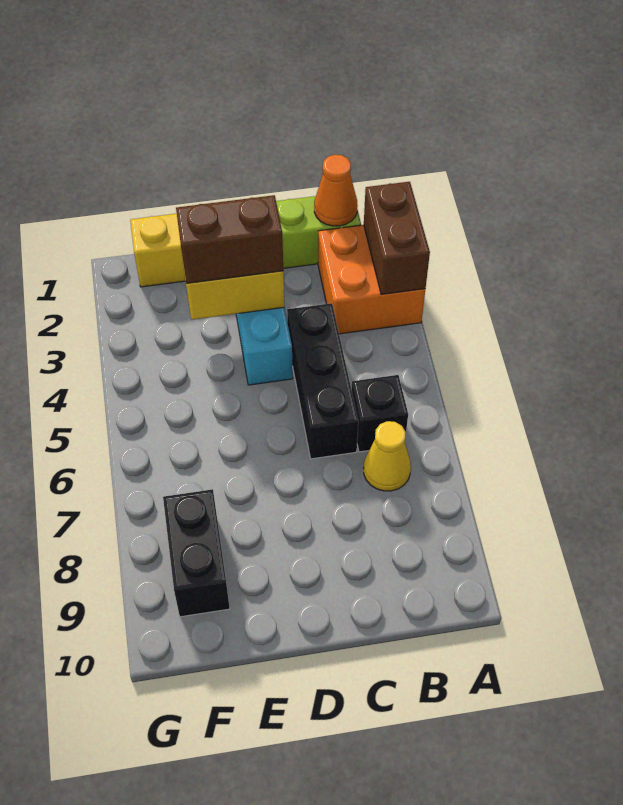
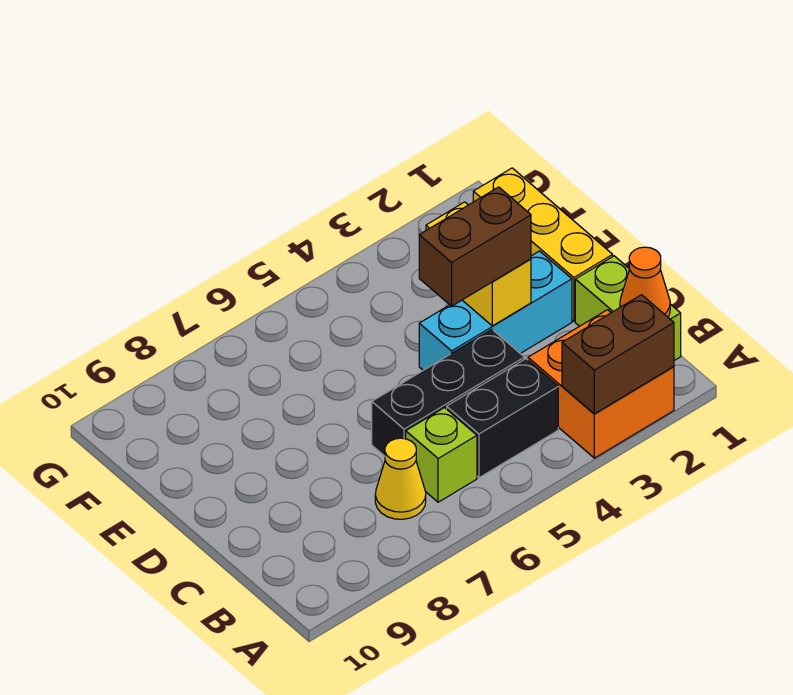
black brick B6 level 1 -> lime brick B6 level 1
brown brick D3:E3 level 3 -> brown brick D3:D4 level 3
black brick F8:F9 level 1 -> black brick B4:B5 level 1

